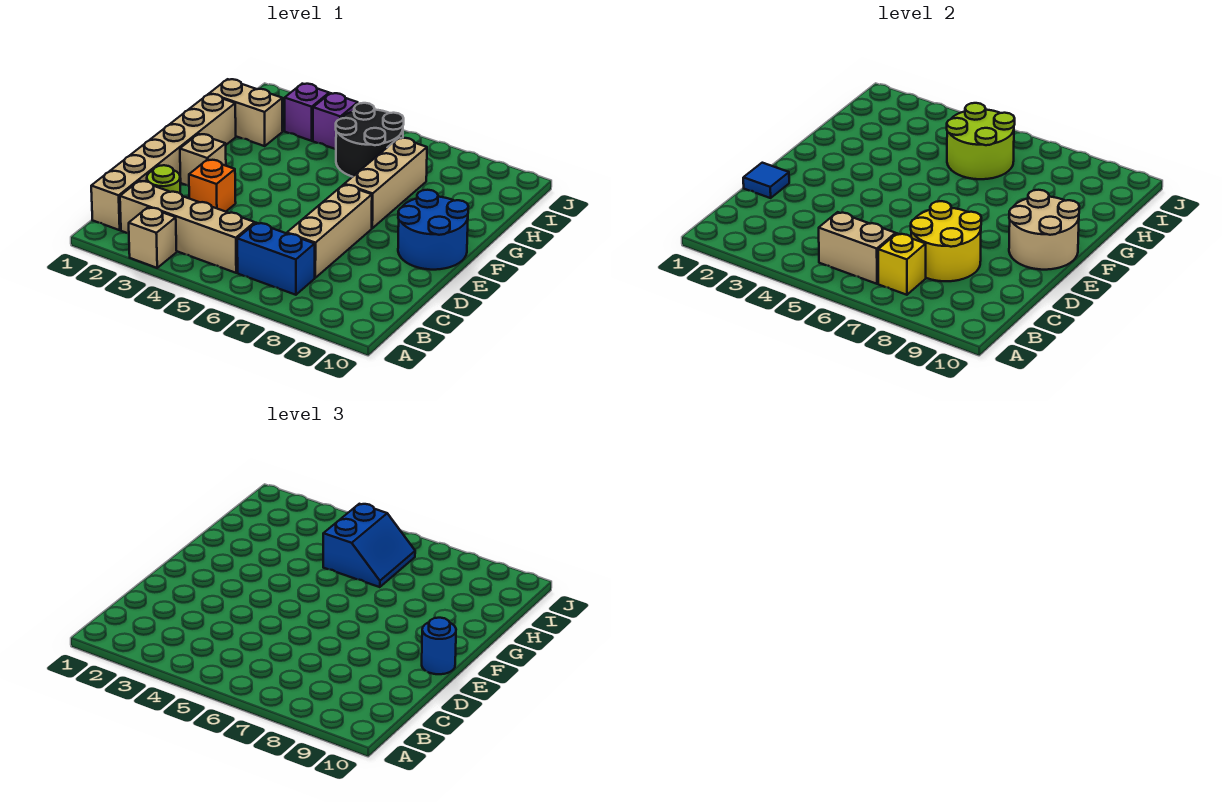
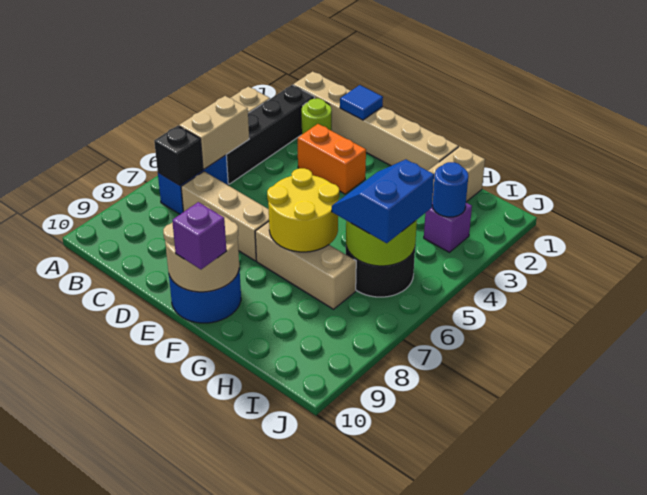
tan brick B2:B5 level 1 -> black brick B2:B5 level 1
yellow brick B7 level 2 -> black brick B7 level 2
yellow round brick C7:D8 level 2 -> yellow round brick F6:G7 level 2
orange brick D3 level 1 -> orange brick D3:E3 level 1
tan brick E2 level 1 -> none
blue round brick E10 level 3 -> blue round brick I3 level 2
blue slope H5:I6 level 3 top 5 -> blue slope H5:I6 level 3 top I
purple brick I4 level 1 -> purple brick F10 level 3

